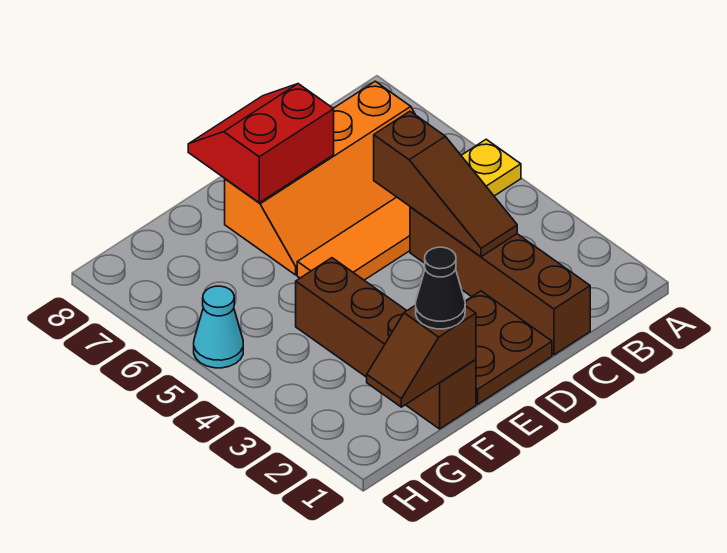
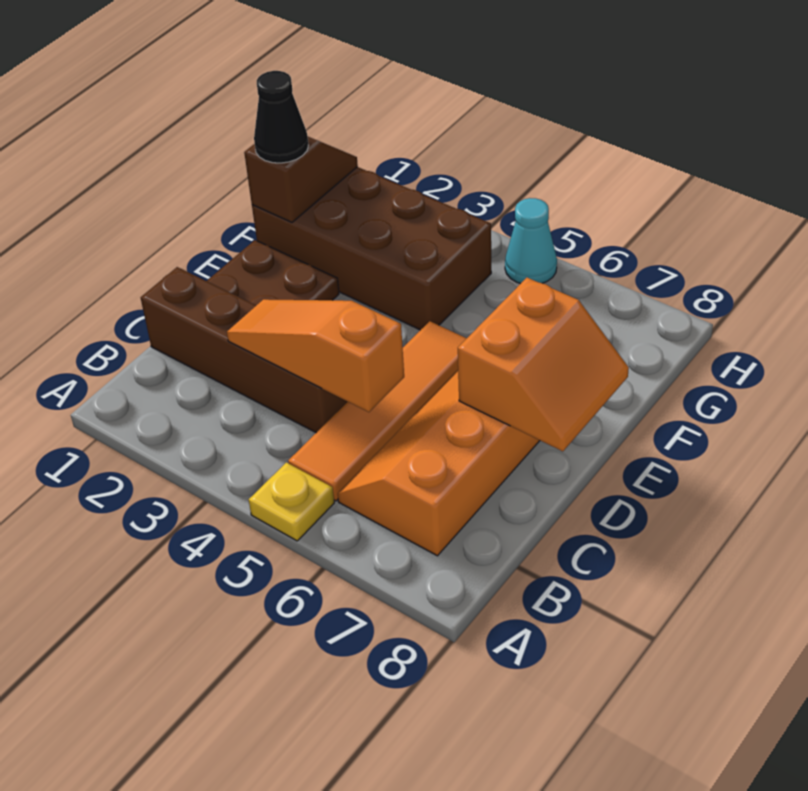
brown slope C3:C5 level 2 top 5 -> orange slope C3:C5 level 2 top 5
red slope D7:E8 level 2 top 7 -> orange slope D7:E8 level 2 top 7
brown brick F1:F4 level 1 -> brown brick F1:G4 level 1

